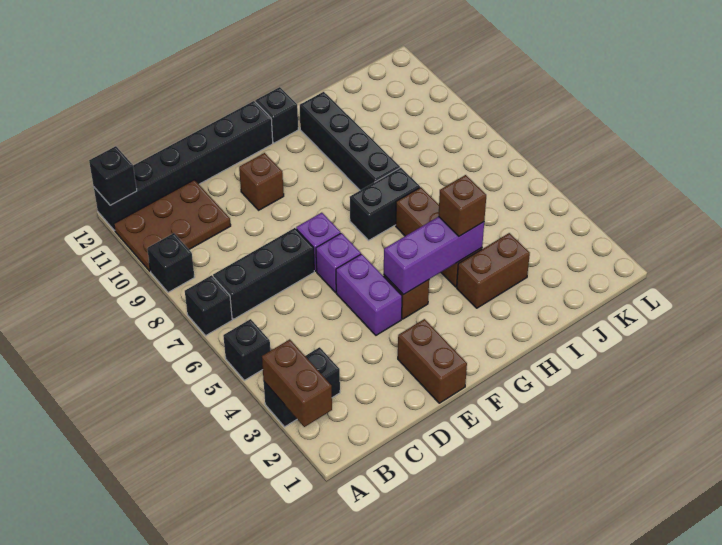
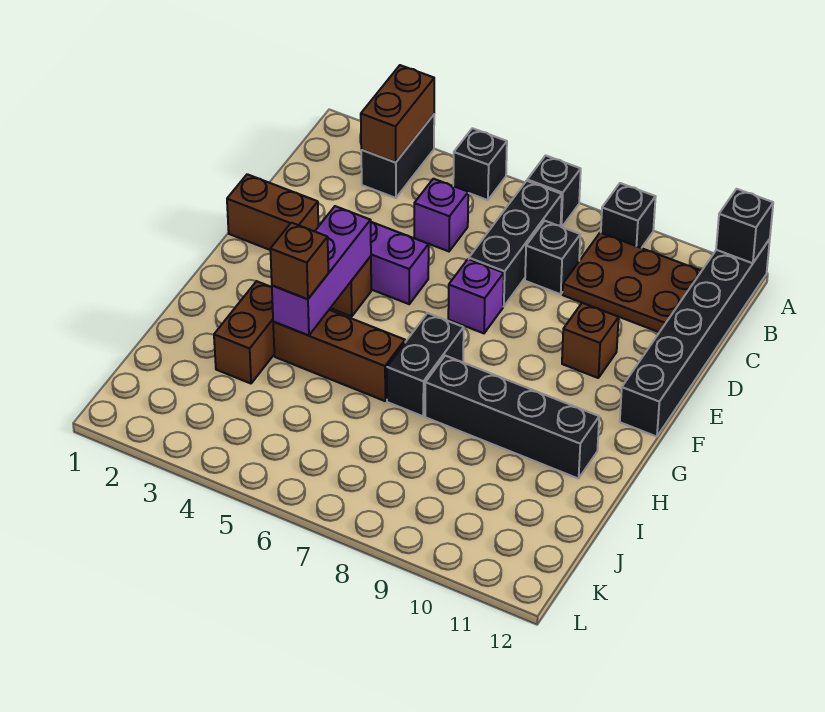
brown brick A2:A3 level 2 -> brown brick A3:B3 level 2
brown plate A10:C11 level 1 -> brown plate B9:C11 level 1
purple brick E6 level 1 -> purple brick C5 level 1
black brick G12 level 1 -> black brick C8 level 1

